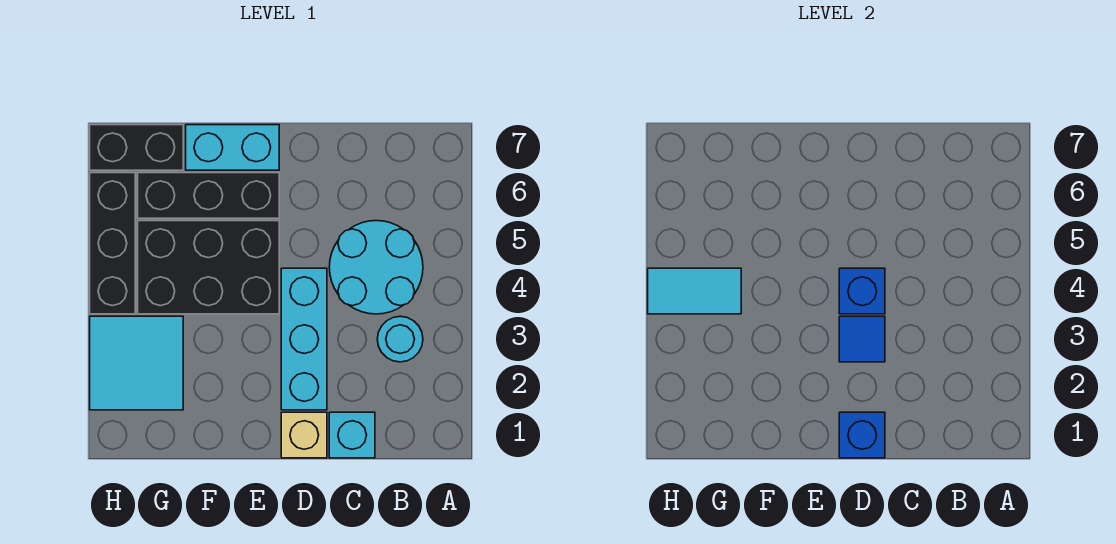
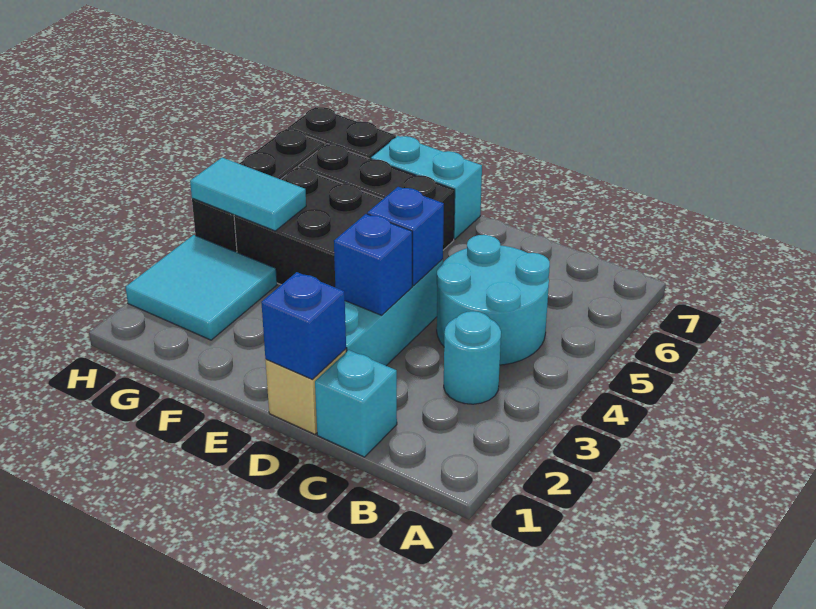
blue tile D3 level 2 -> blue brick D3 level 2

